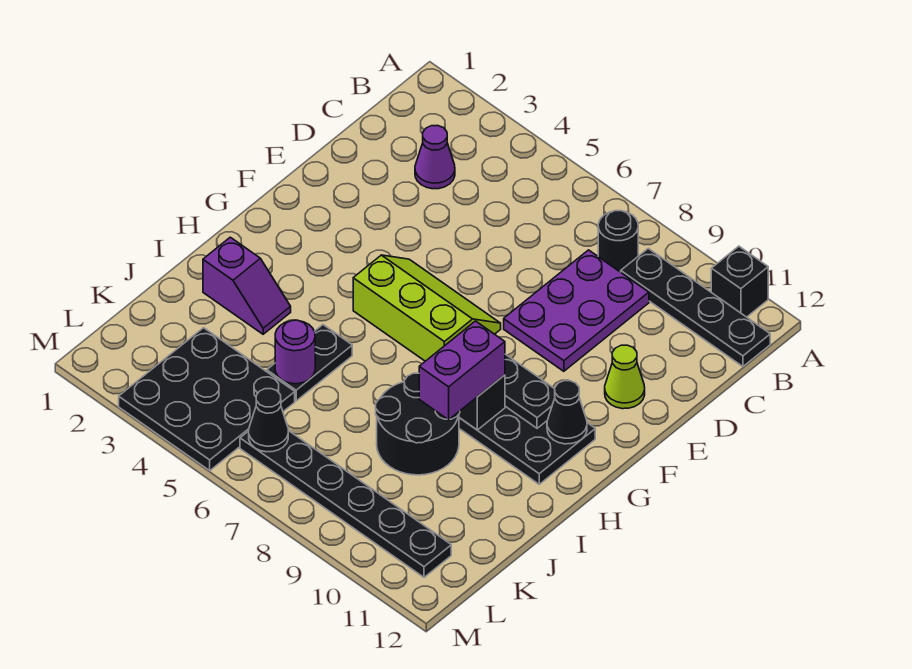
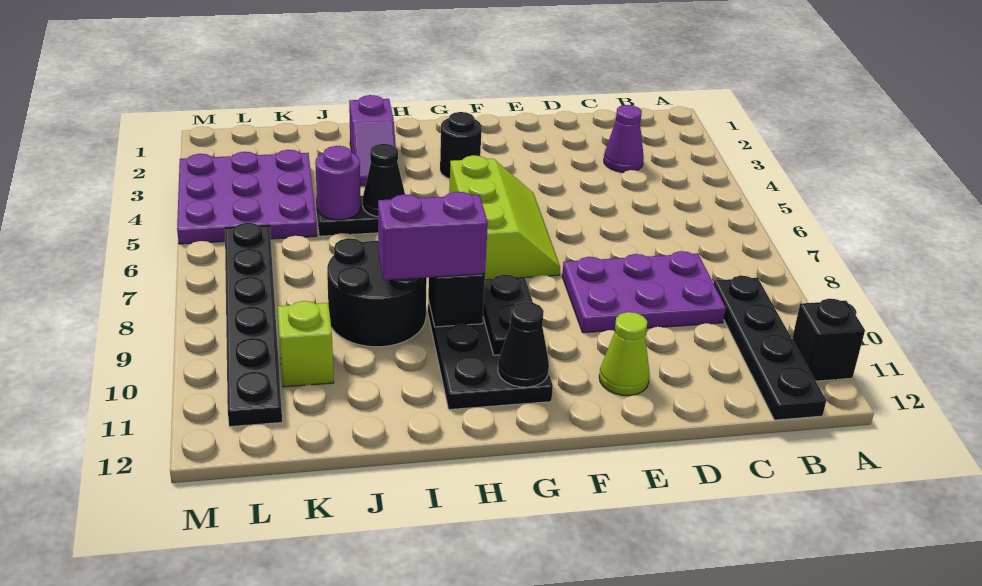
black round brick B8 level 1 -> black round brick G3 level 1
black plate K3:M5 level 1 -> purple plate K3:M5 level 1
none -> lime brick K10 level 1
black cone L6 level 2 -> black cone I5 level 2

